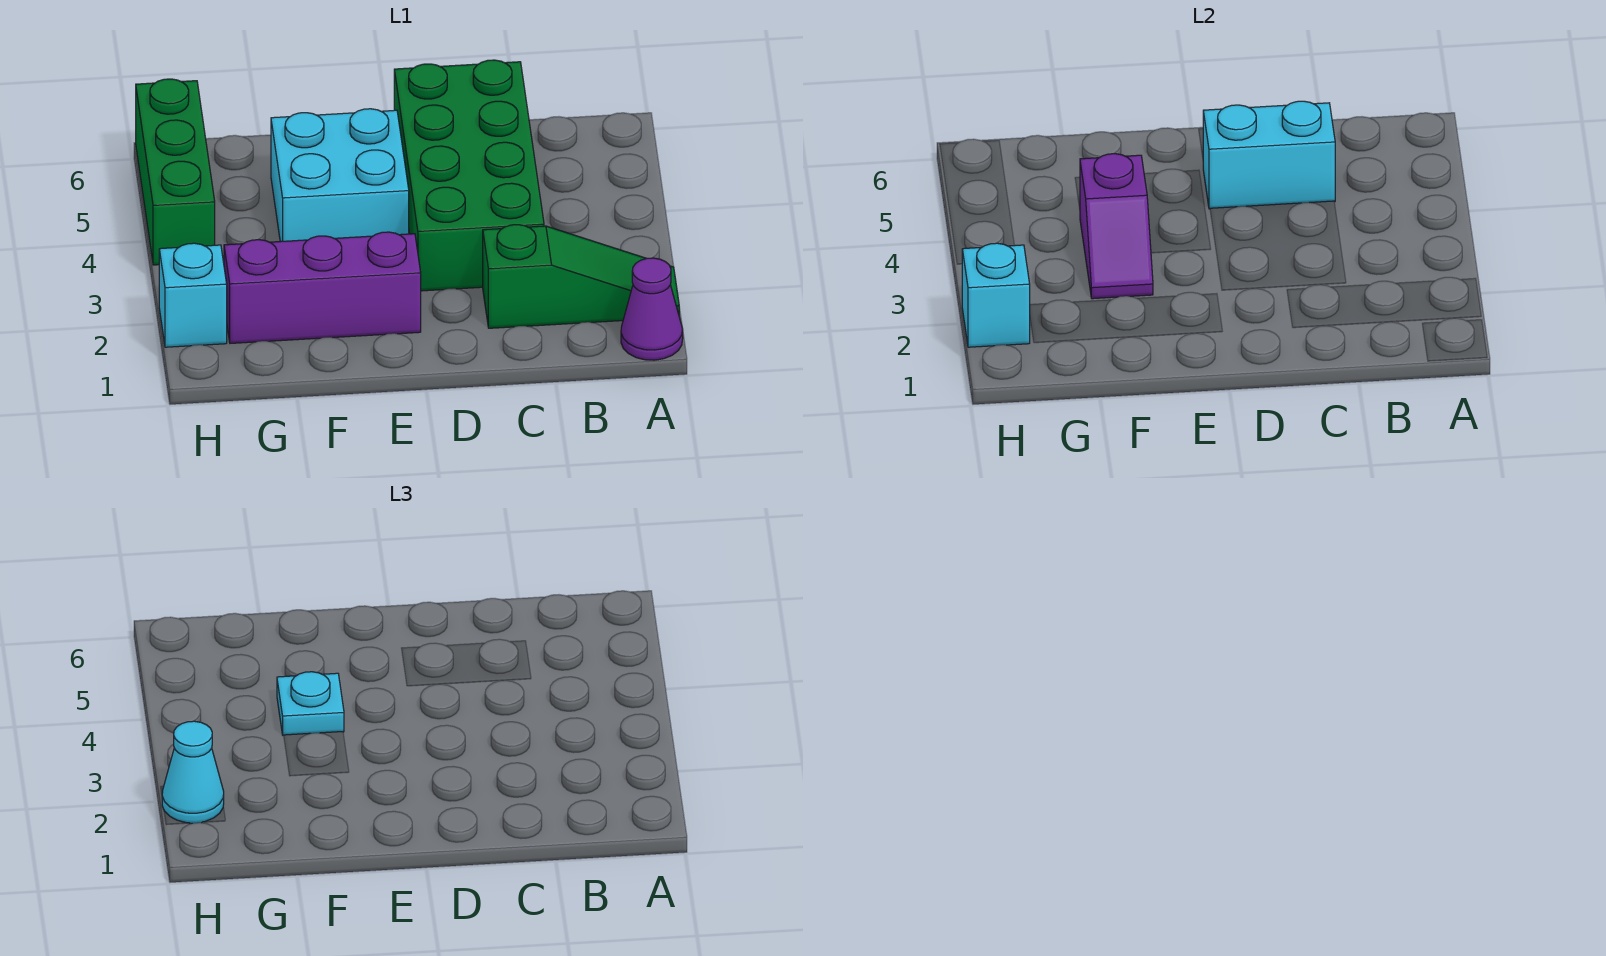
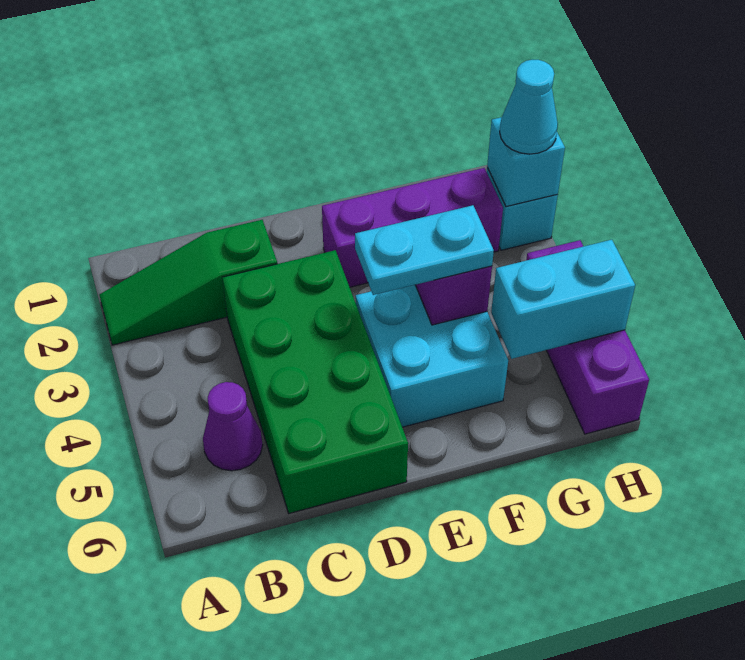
purple cone A1 level 1 -> purple cone B5 level 1
cyan brick C5:D5 level 2 -> cyan brick G5:H5 level 2
cyan plate F4 level 3 -> cyan plate E4:F4 level 3
green brick H4:H6 level 1 -> purple brick H4:H6 level 1

